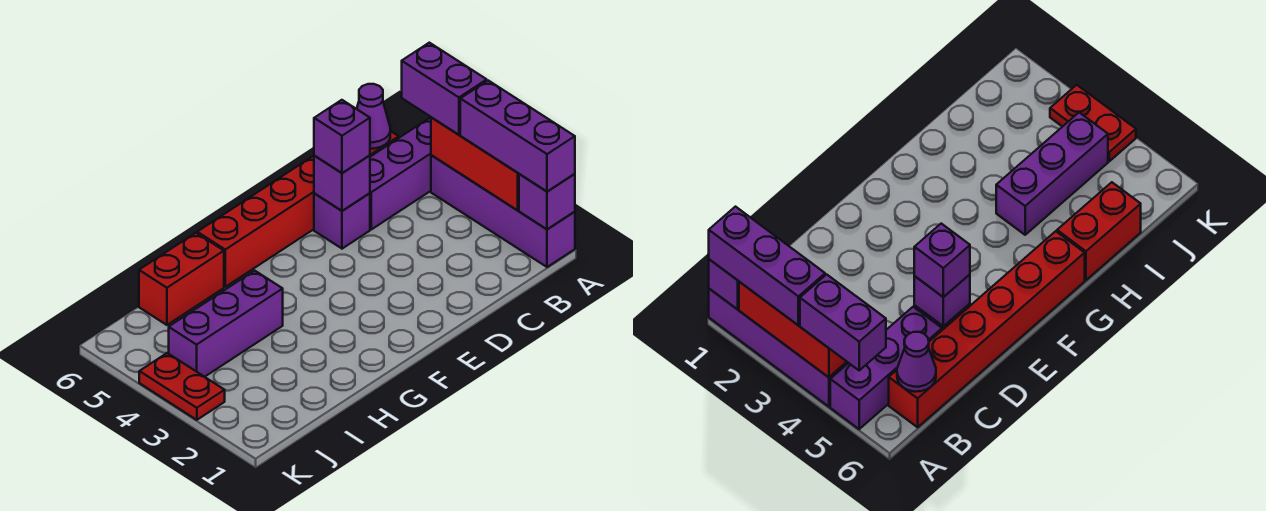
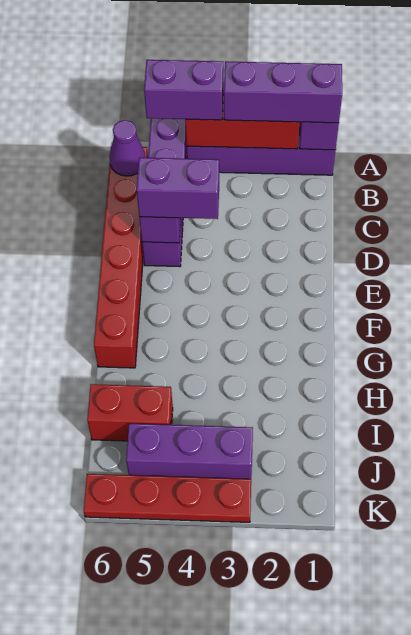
purple brick D5 level 3 -> purple brick D4:D5 level 3
purple brick H4:J4 level 1 -> purple brick J3:J5 level 1
red brick H6:I6 level 1 -> red brick I5:I6 level 1
red plate K3:K4 level 1 -> red plate K3:K6 level 1

